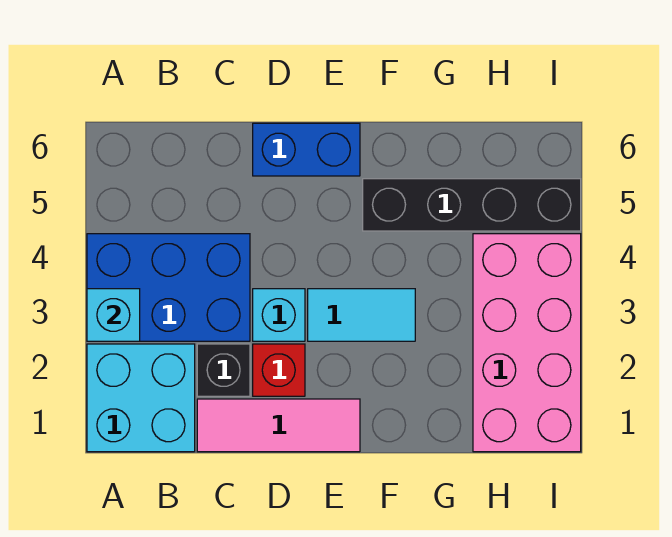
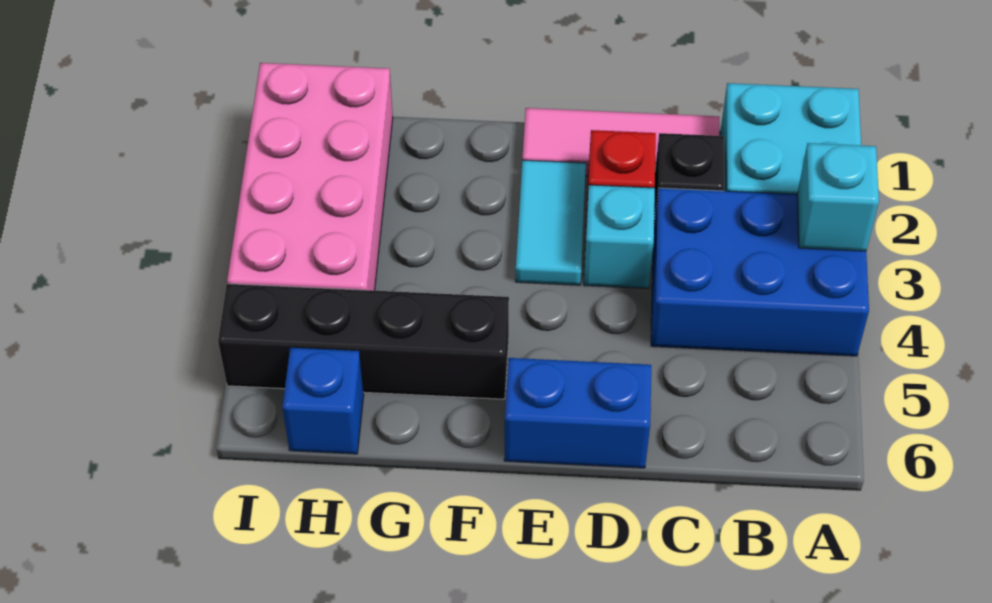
cyan tile E3:F3 level 1 -> cyan tile E2:E3 level 1
none -> blue brick H6 level 1

